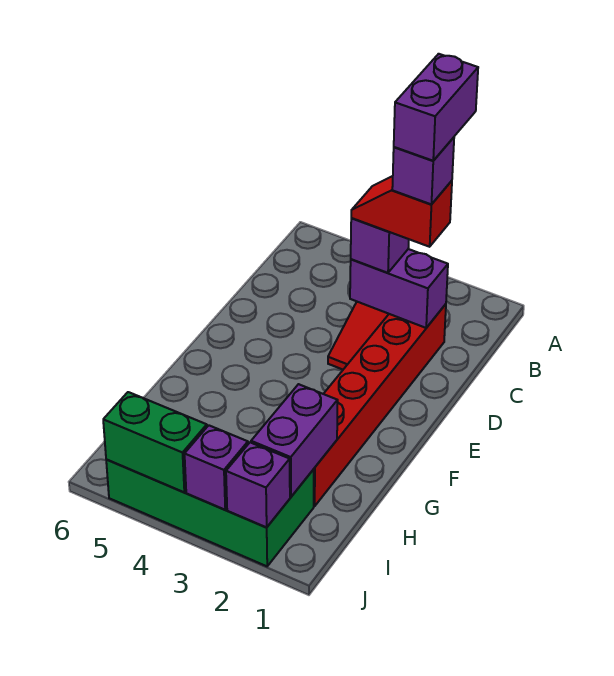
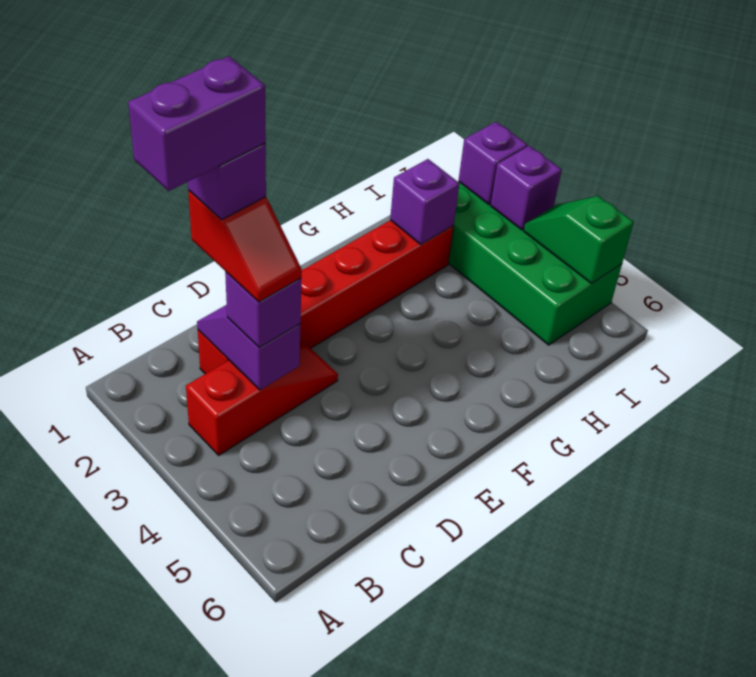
purple brick C2:C3 level 2 -> purple slope C2:C3 level 2 top 3
purple brick H2:I2 level 2 -> purple brick H2 level 2
green brick J4:J5 level 2 -> green slope J4:J5 level 2 top 5

